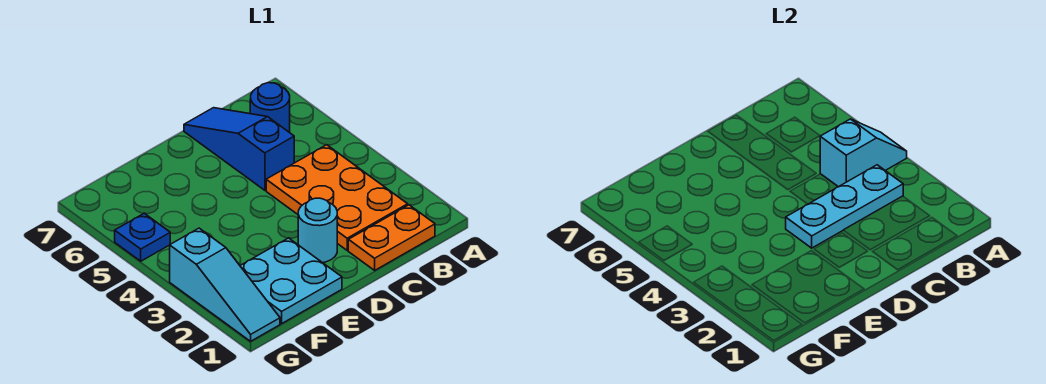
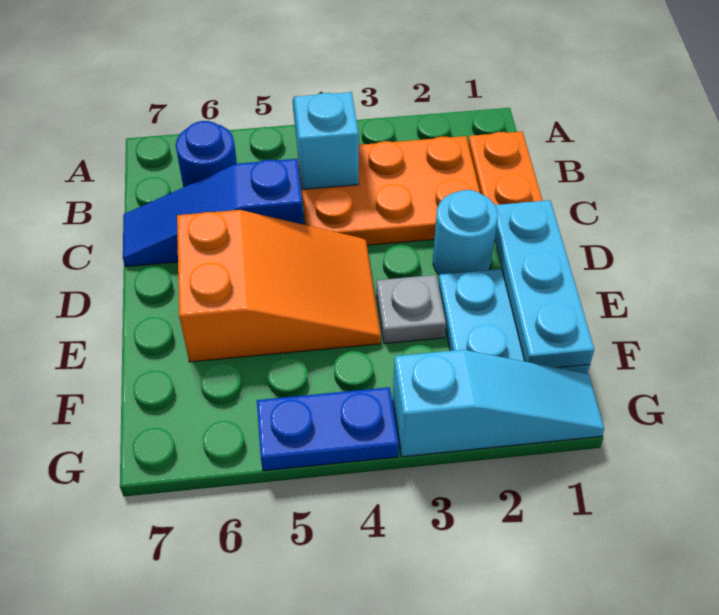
cyan plate B3:D3 level 2 -> cyan plate D1:F1 level 2
none -> orange slope D4:E6 level 1 top 6
none -> grey plate E3 level 1
blue plate G5 level 1 -> blue plate G4:G5 level 1

